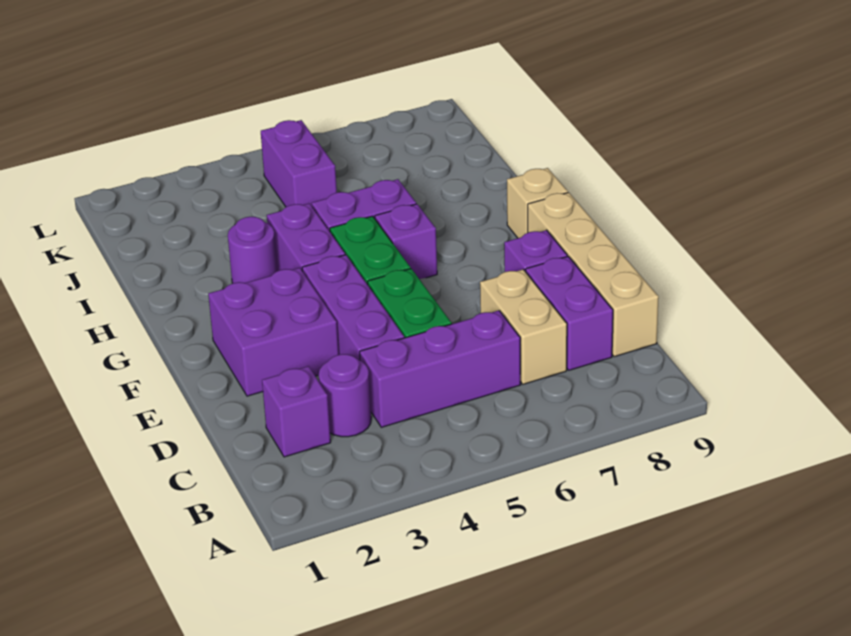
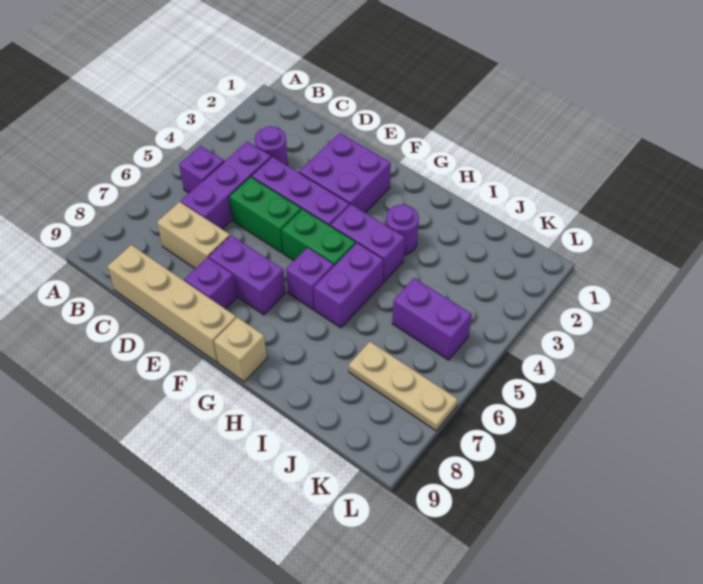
purple brick C2 level 1 -> purple brick B5 level 1
purple brick C8:D8 level 1 -> purple brick E7:F7 level 1
none -> tan plate J7:L7 level 1

